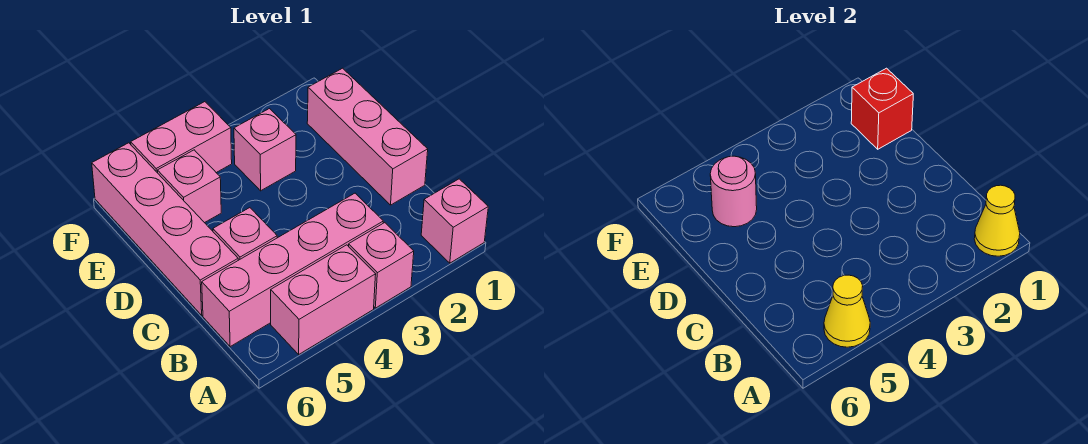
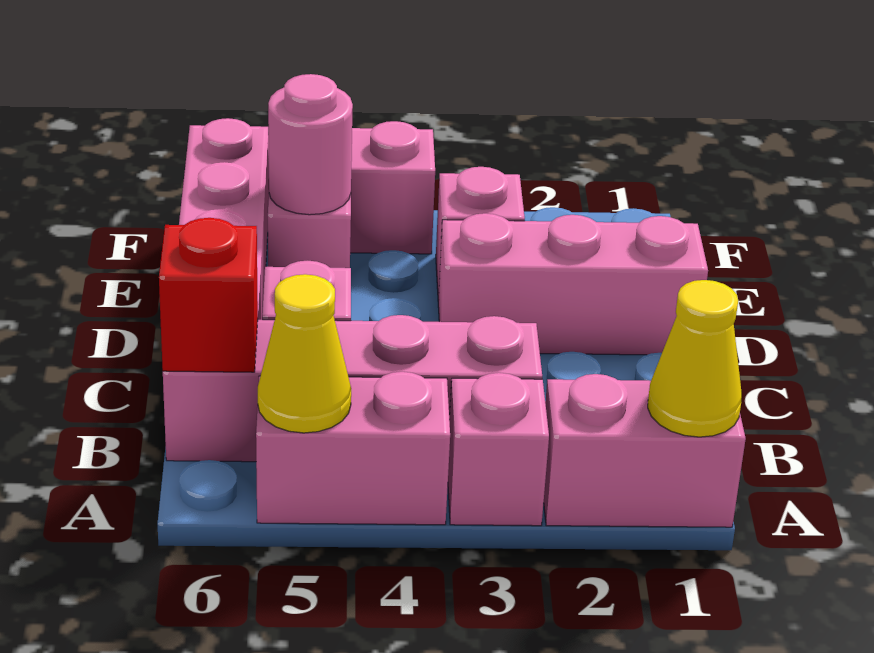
pink brick A1 level 1 -> pink brick A1:A2 level 1
pink brick C1:E1 level 1 -> pink brick D1:D3 level 1
red brick E1 level 2 -> red brick B6 level 2

